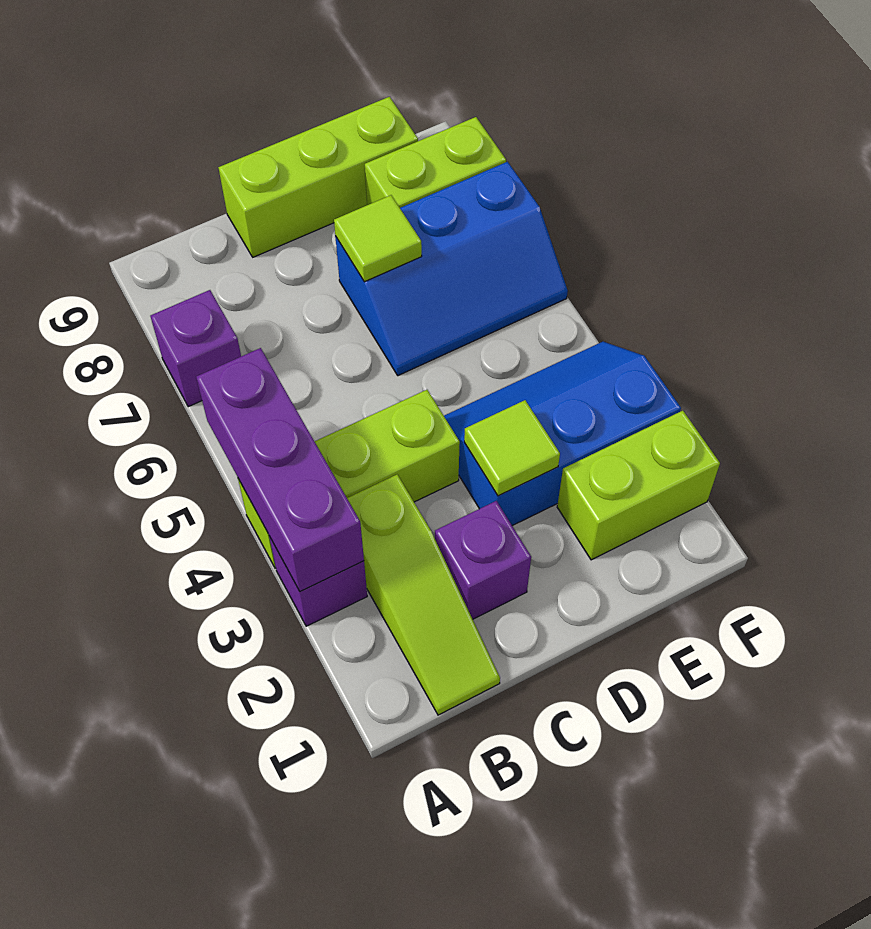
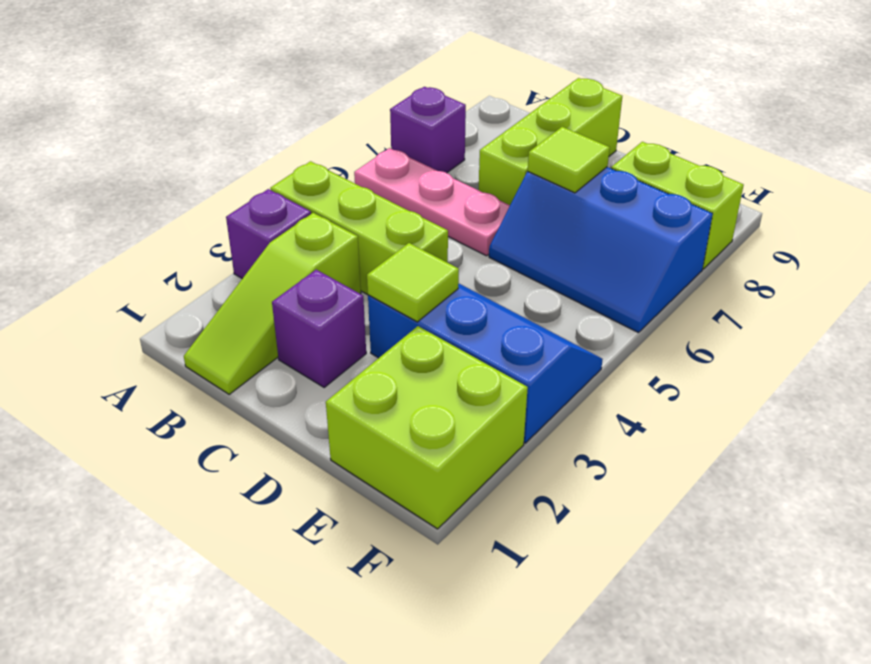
purple brick A3:A5 level 2 -> none
none -> pink plate A6:C6 level 1
lime brick C9:E9 level 1 -> lime brick C7:C9 level 1
lime brick E2:F2 level 1 -> lime brick E1:F2 level 1

